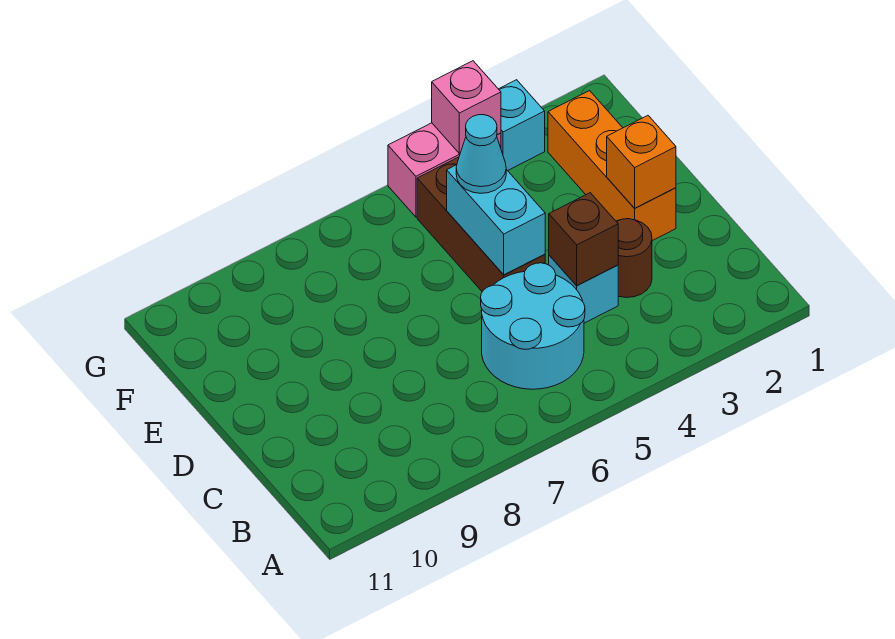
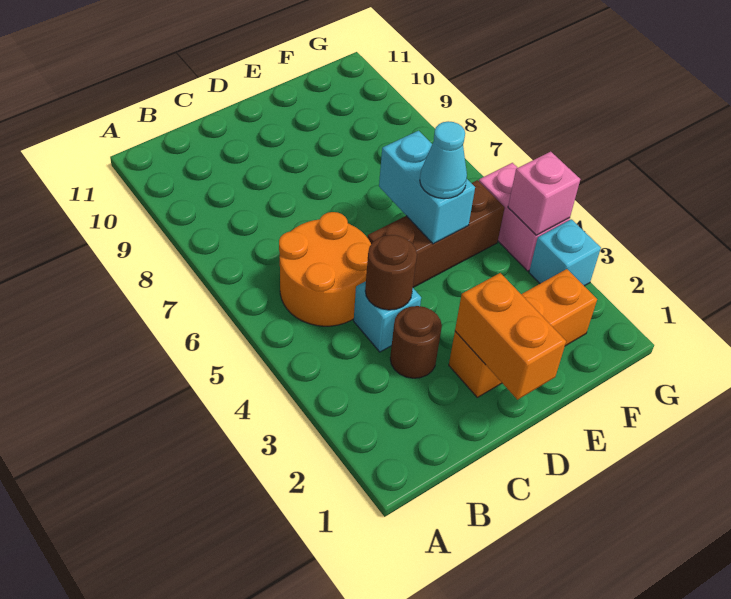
cyan round brick B5:C6 level 1 -> orange round brick B5:C6 level 1
brown brick C4 level 2 -> brown round brick C4 level 2
orange brick D2 level 2 -> orange brick D1:D2 level 2
cyan brick D5:E5 level 2 -> cyan brick E5:E6 level 2

